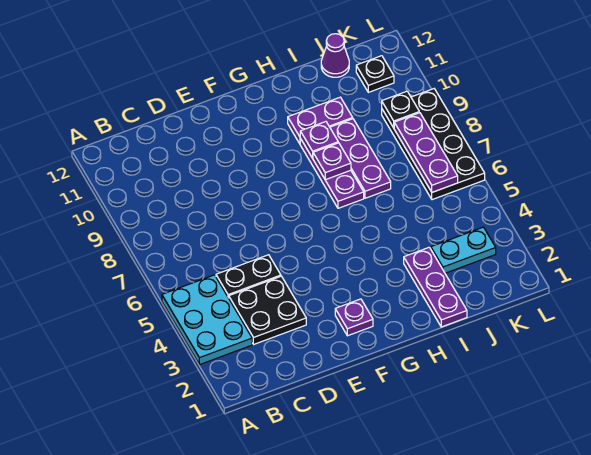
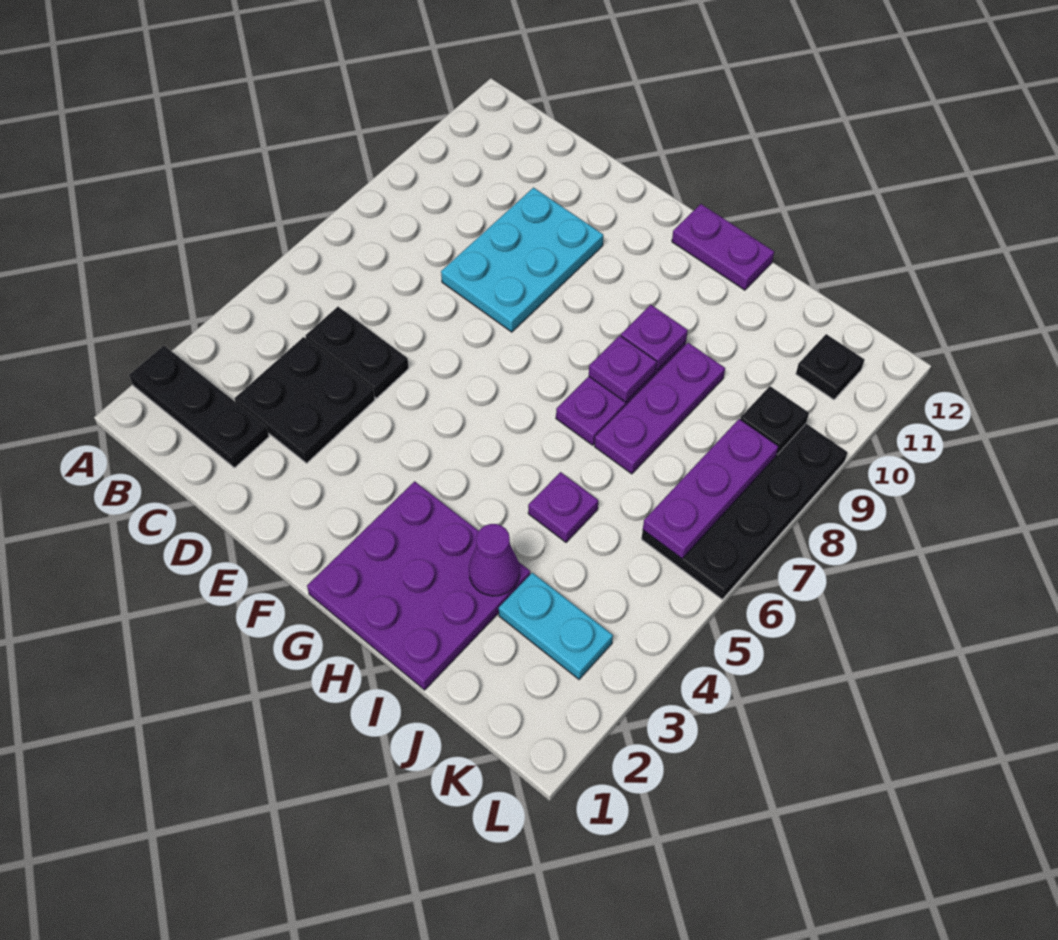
none -> black plate A2:C2 level 1
cyan plate A3:B5 level 1 -> cyan plate D8:E10 level 1
purple plate F2 level 1 -> purple plate I5 level 1
purple plate H10:I10 level 1 -> purple plate G12:H12 level 1
purple plate I1:I3 level 1 -> purple plate G1:I3 level 1
purple cone J12 level 1 -> purple cone I3 level 2

